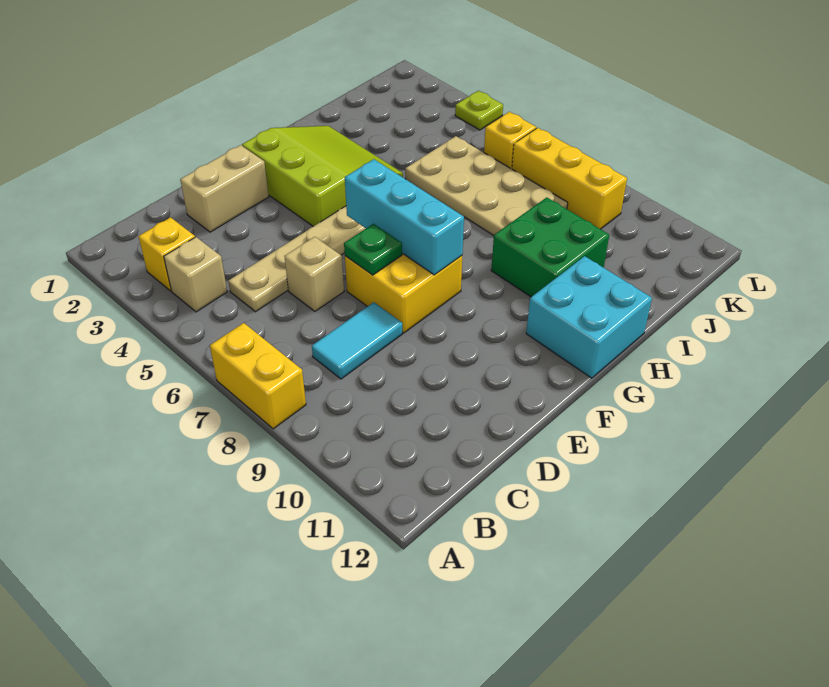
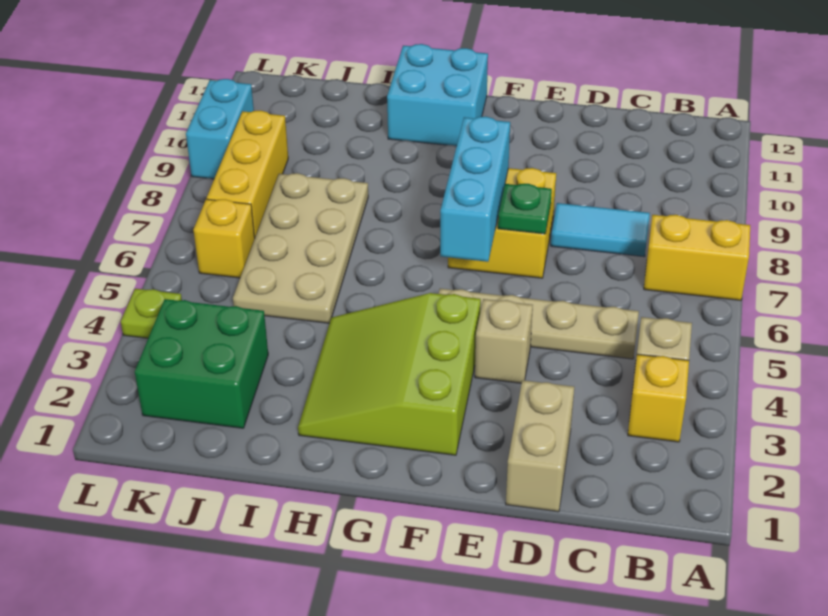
yellow brick A7:A8 level 1 -> yellow brick A7:B7 level 1
tan brick D2:E2 level 1 -> tan brick D1:D2 level 1
tan brick D6 level 1 -> tan brick E4 level 1
green brick H9:I10 level 1 -> green brick J2:K3 level 1
none -> cyan brick L9:L10 level 1

